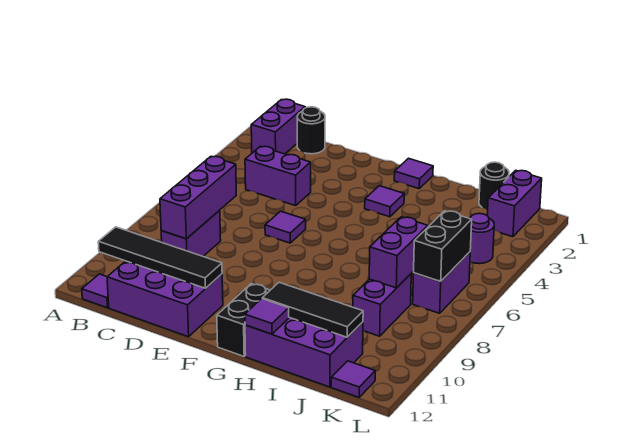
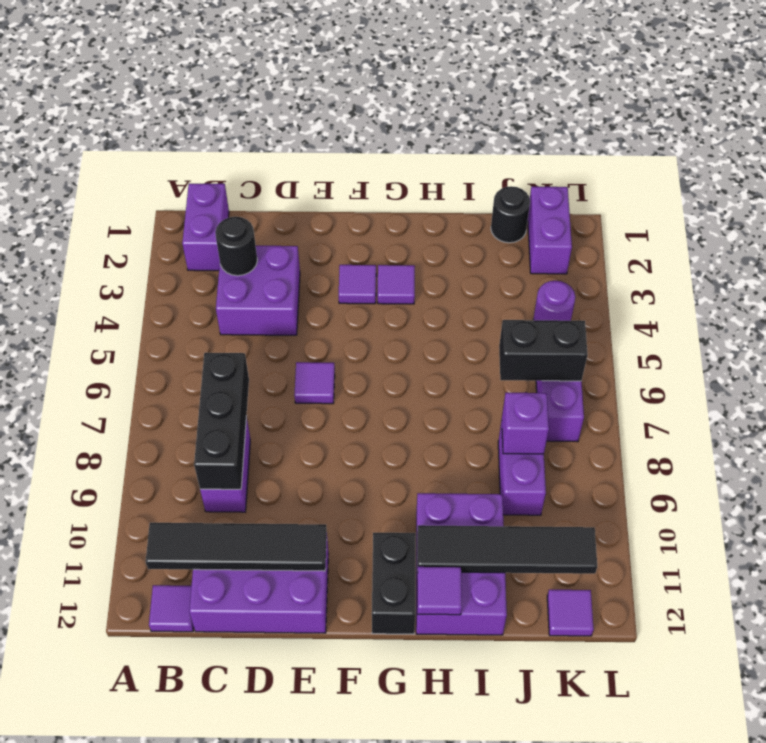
black round brick C1 level 1 -> black round brick C3 level 2
purple brick C4:D4 level 1 -> purple brick C3:D4 level 1
purple brick C7:C9 level 2 -> black brick C7:C9 level 2
purple tile G1 level 1 -> purple tile F3 level 1
purple brick H11:J12 level 1 -> purple brick H10:I12 level 1
black tile H11:J11 level 2 -> black tile H11:K11 level 2
purple brick J7:J8 level 2 -> purple brick J8 level 2
black brick K6:K7 level 2 -> black brick J6:K6 level 2

